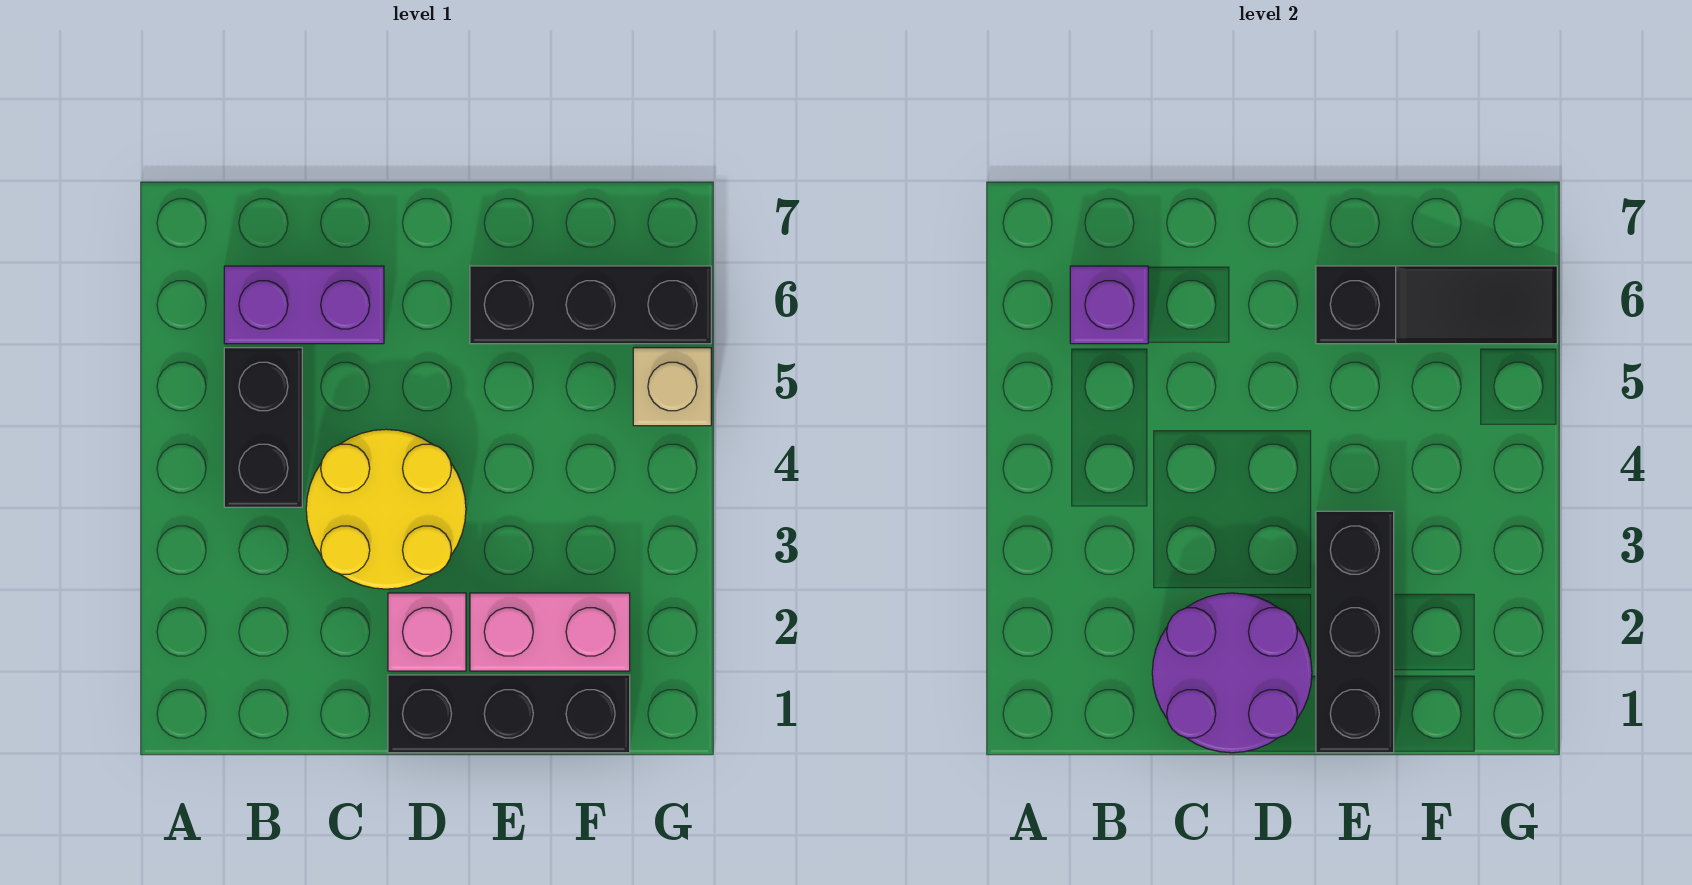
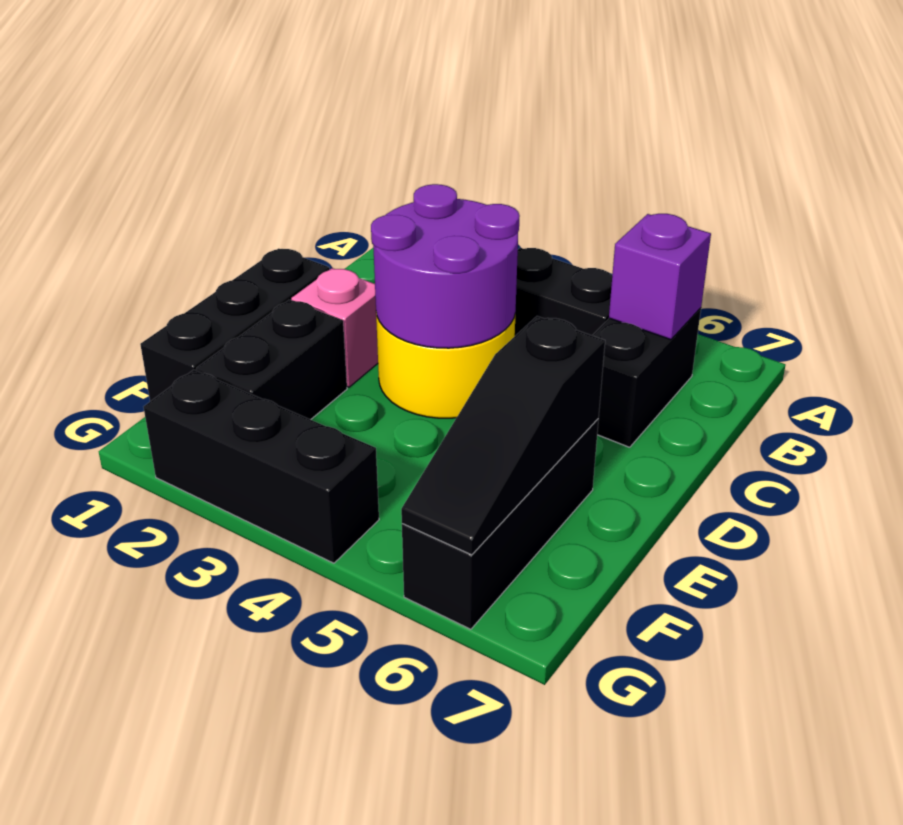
purple brick B6:C6 level 1 -> black brick B6:C6 level 1
purple round brick C1:D2 level 2 -> purple round brick C3:D4 level 2
black brick E1:E3 level 2 -> black brick G2:G4 level 1
pink brick E2:F2 level 1 -> black brick E2:F2 level 1
tan brick G5 level 1 -> none

